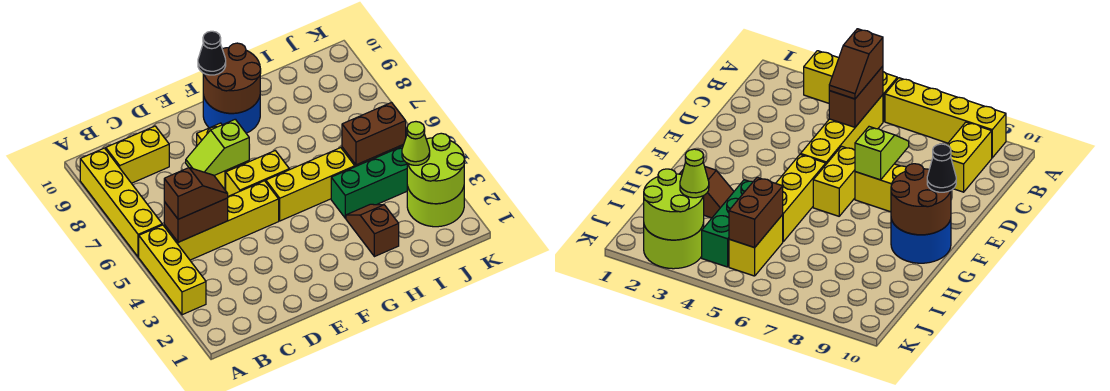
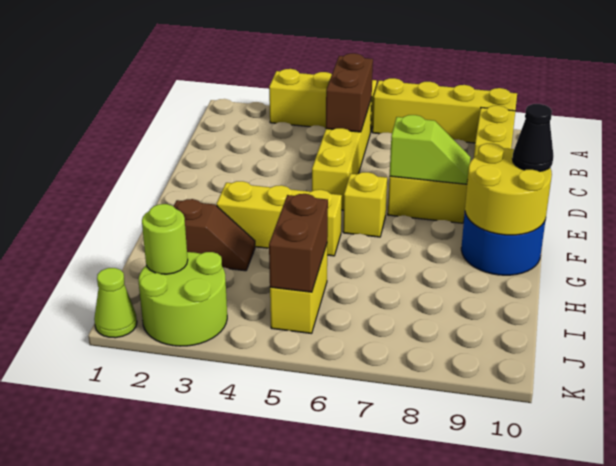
brown slope B5:C5 level 3 top B -> none
lime slope D7:E7 level 2 top E -> lime slope E7:E8 level 2 top 7
yellow brick E6:F6 level 1 -> yellow brick F6 level 1
yellow brick F5:H5 level 1 -> yellow brick G3:G5 level 1
brown round brick F9:G10 level 2 -> yellow round brick F9:G10 level 2
green brick H4:J4 level 1 -> none
lime round brick J2:K3 level 2 -> lime round brick J2 level 2
lime cone J3 level 3 -> lime cone K1 level 1

